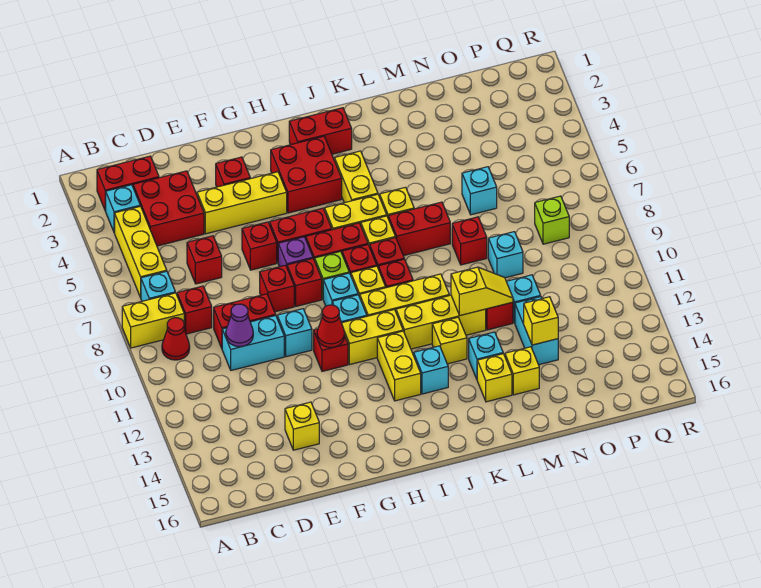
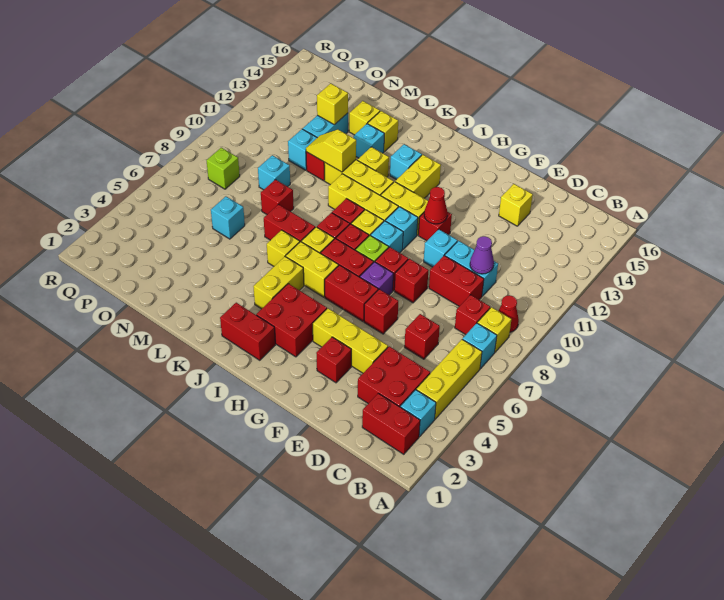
yellow brick A8:B8 level 1 -> yellow brick B8 level 1

